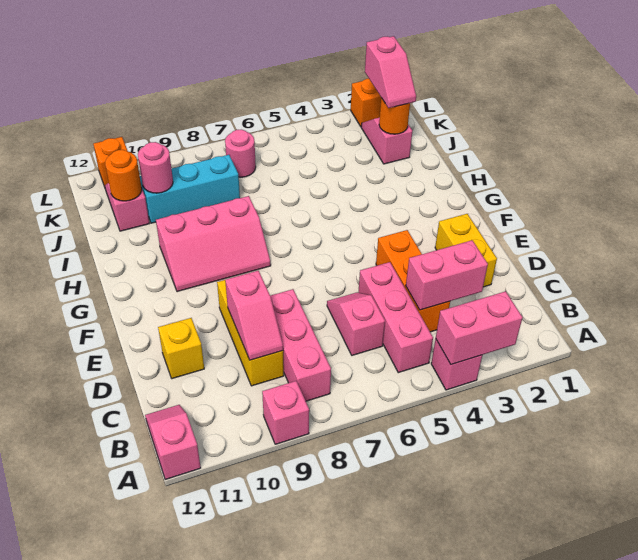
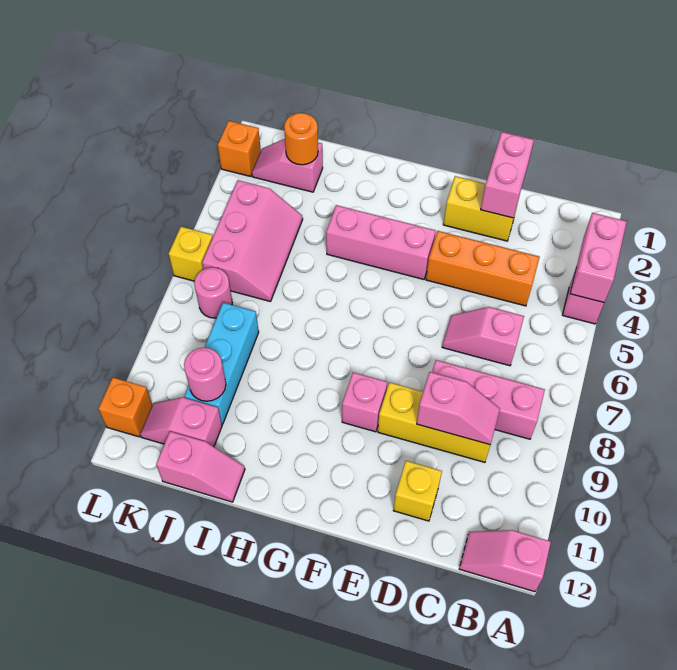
pink brick A9 level 1 -> pink brick F9 level 1
pink brick B5:D5 level 1 -> pink brick F4:H4 level 1
pink brick C3:C4 level 2 -> pink brick D1:D2 level 2
pink slope G8:H10 level 1 top H -> pink slope J4:K6 level 1 top K
pink slope J2:K2 level 3 top K -> pink slope I12:J12 level 1 top J
orange round brick J11 level 2 -> none
none -> yellow brick L6 level 1

